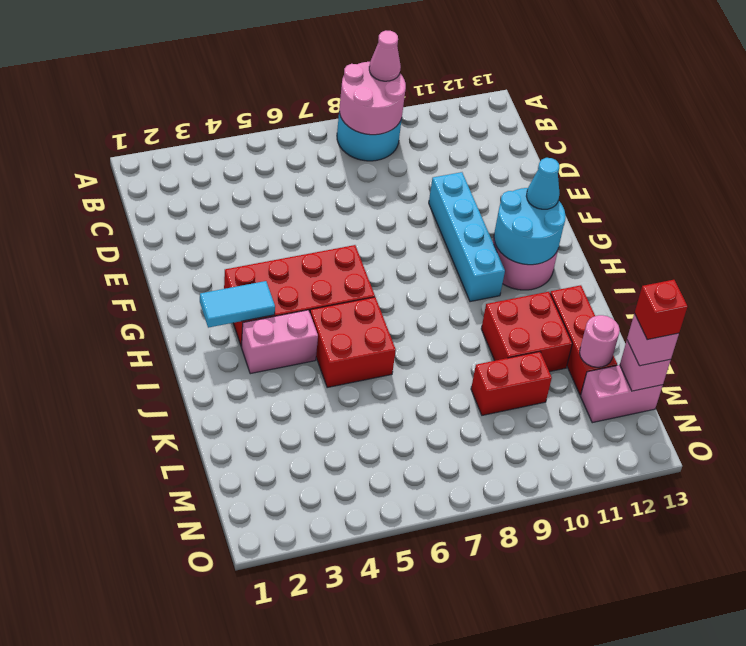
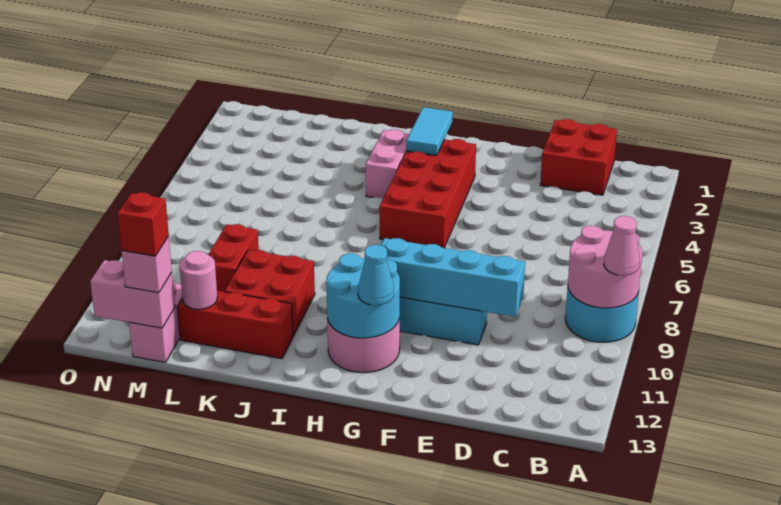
none -> cyan brick D10:G10 level 2
red brick I5:J6 level 1 -> red brick C1:D2 level 1
pink brick M13 level 2 -> pink brick M13:N13 level 2

